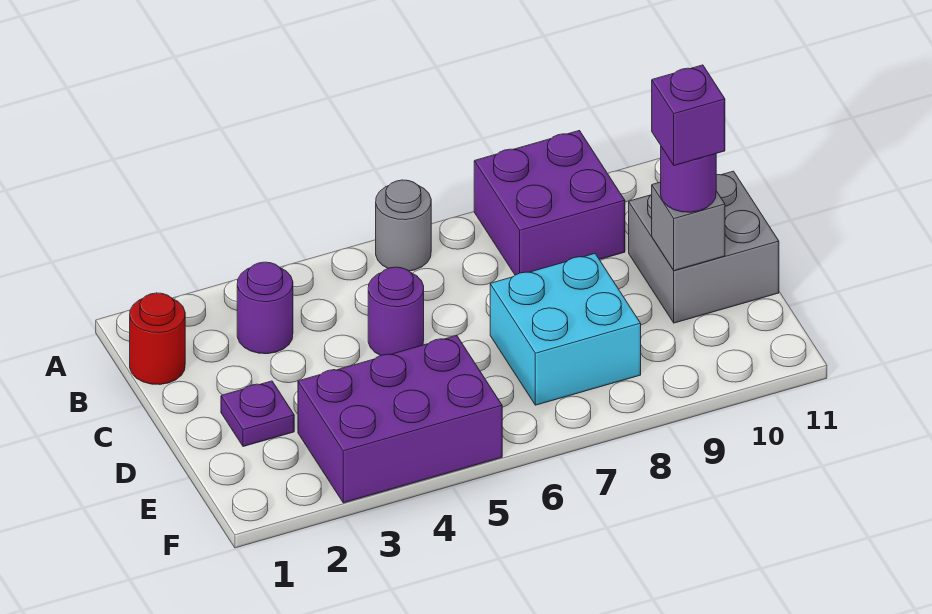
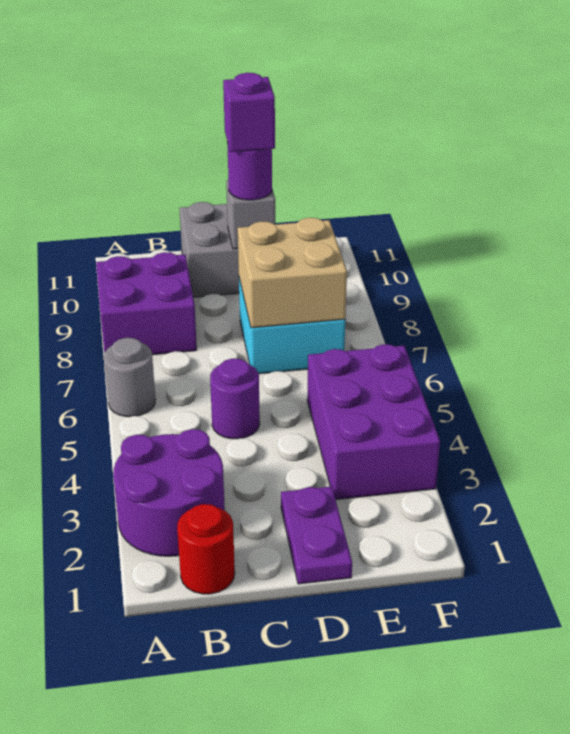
purple round brick B3 level 1 -> purple round brick A2:B3 level 1
purple plate D2 level 1 -> purple plate D1:D2 level 1
none -> tan brick D7:E8 level 2

